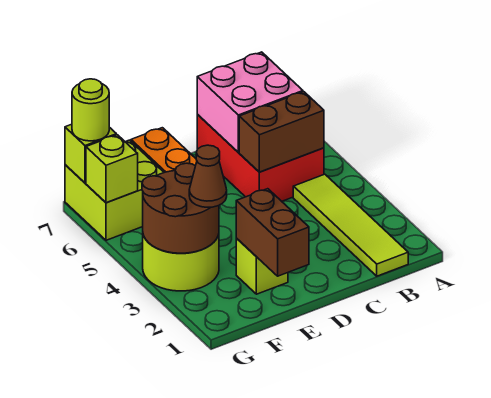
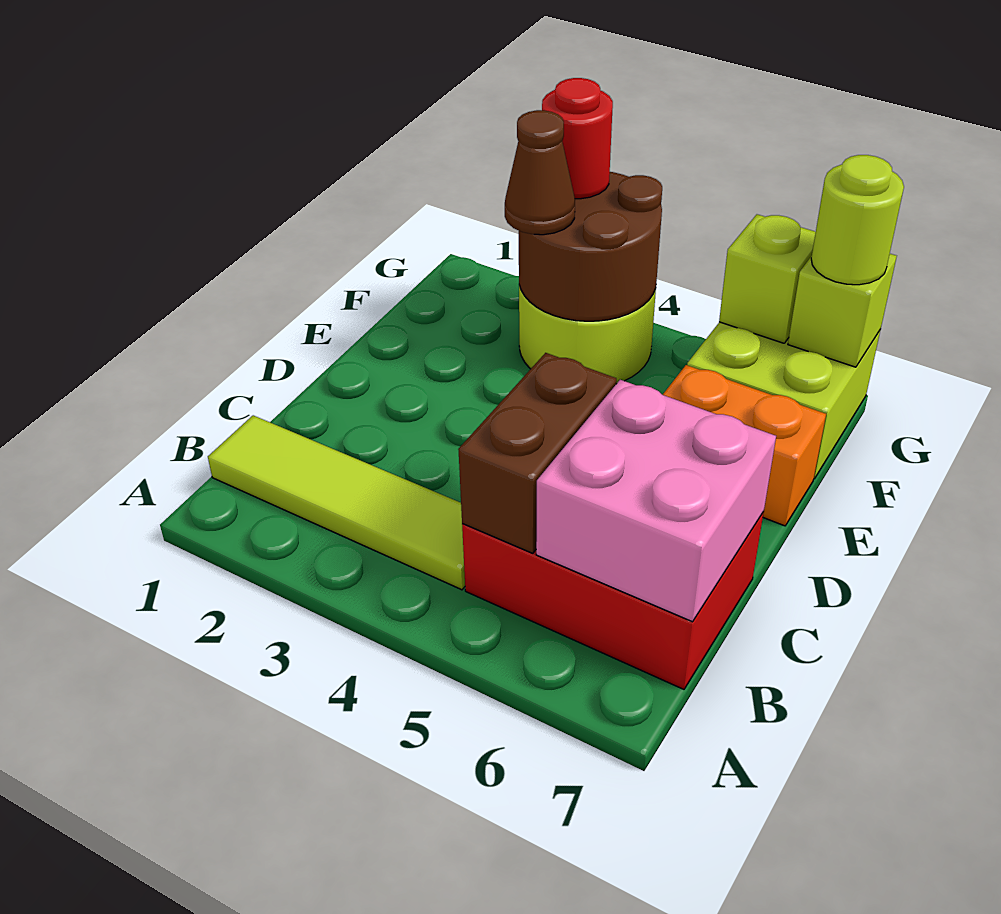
brown brick E1:E2 level 2 -> none
lime brick E2 level 1 -> none
none -> red round brick G3 level 3

